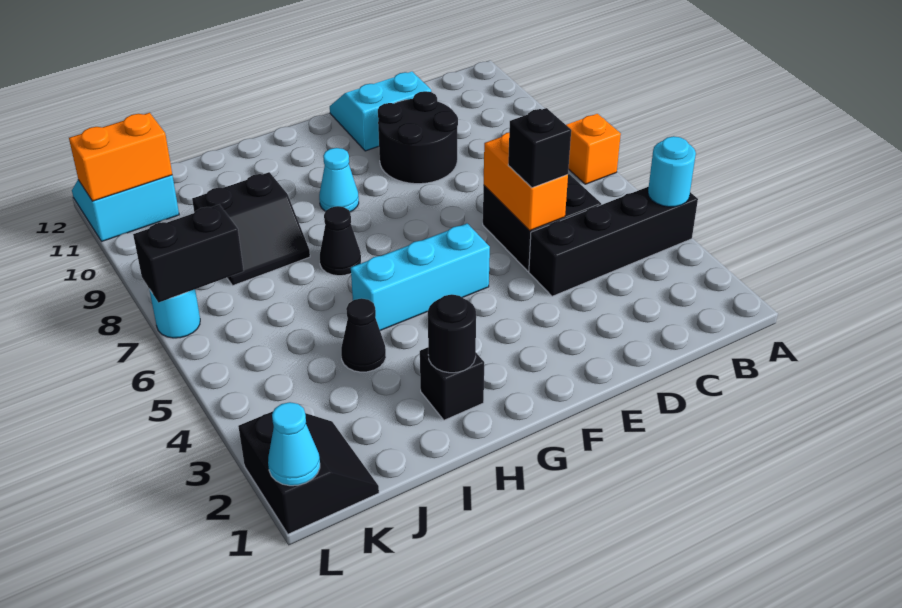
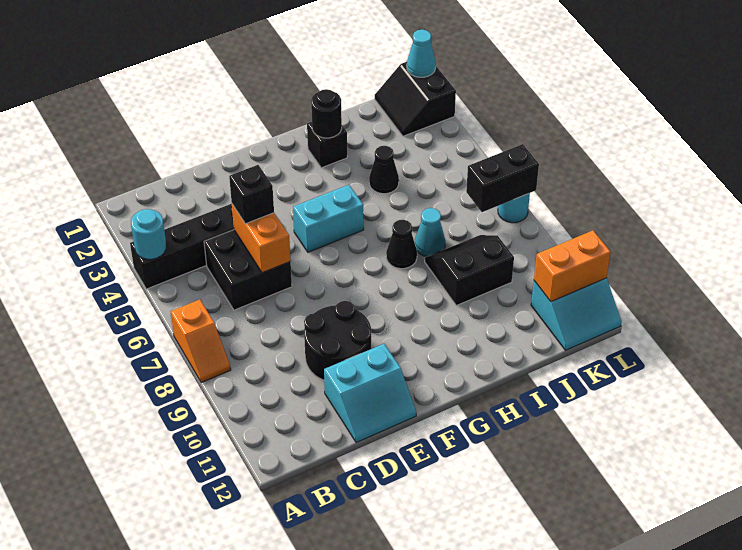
cyan brick F5:H5 level 1 -> cyan brick F5:G5 level 1
cyan cone G9 level 1 -> cyan cone I7 level 1

